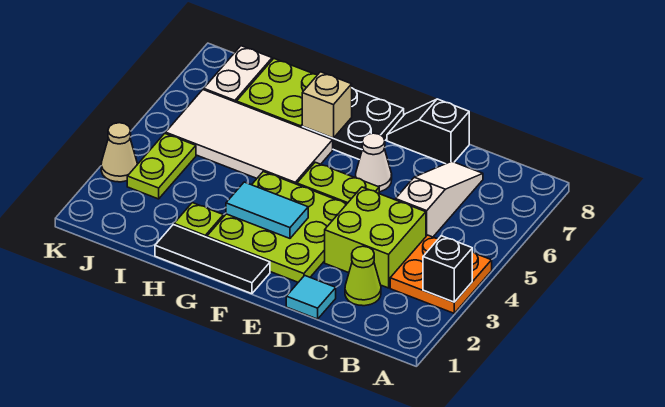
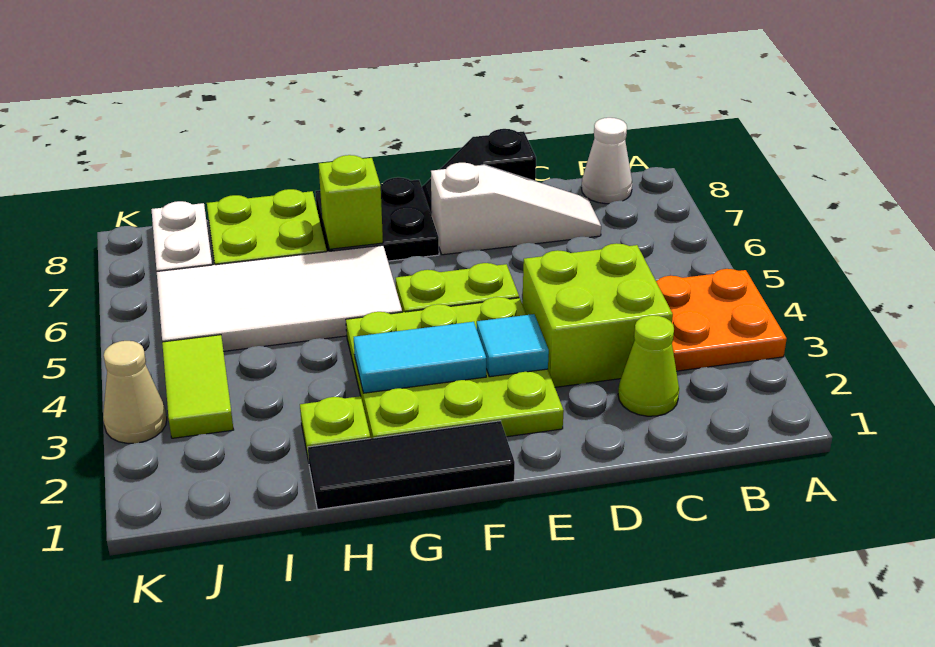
black brick A3 level 2 -> none
white slope C5:C7 level 1 top 5 -> white slope C7:E7 level 1 top E
cyan tile D1 level 1 -> cyan tile E3 level 2
white cone E6 level 1 -> white cone B8 level 1
tan brick G7 level 2 -> lime brick G7 level 2
lime plate J3:J4 level 1 -> lime tile J3:J4 level 1

